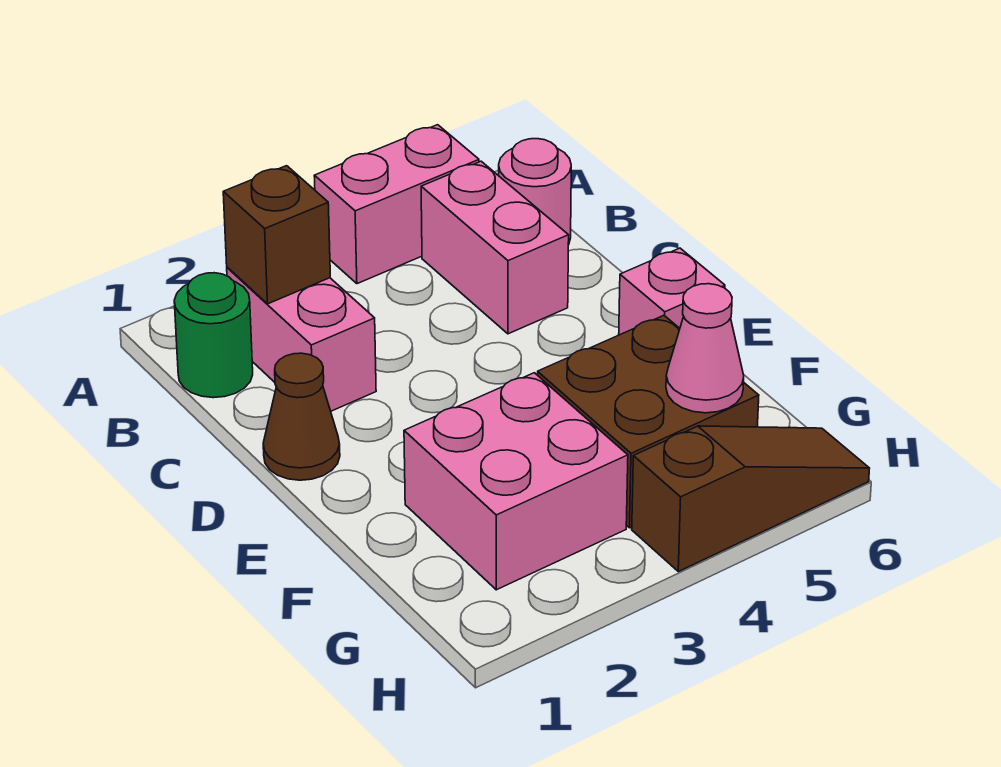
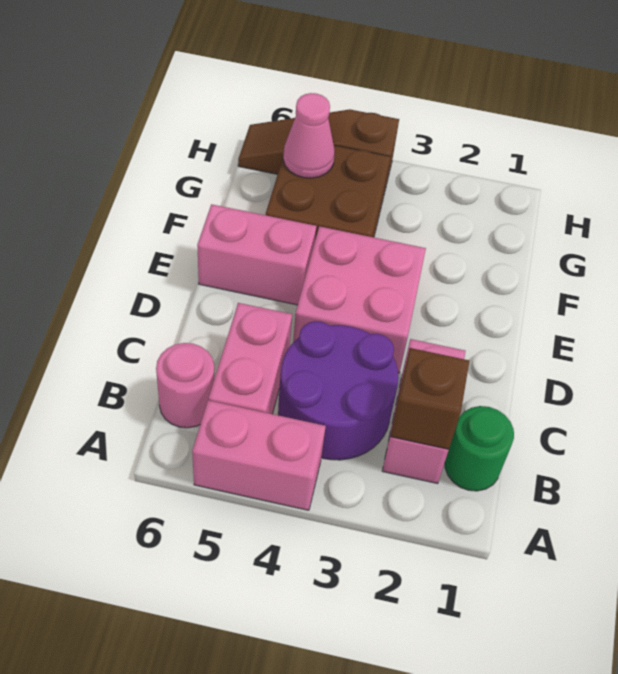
none -> purple round brick B3:C4 level 1
brown cone D1 level 1 -> none
pink brick E6 level 1 -> pink brick E5:E6 level 1
pink brick F2:G3 level 1 -> pink brick D3:E4 level 1

